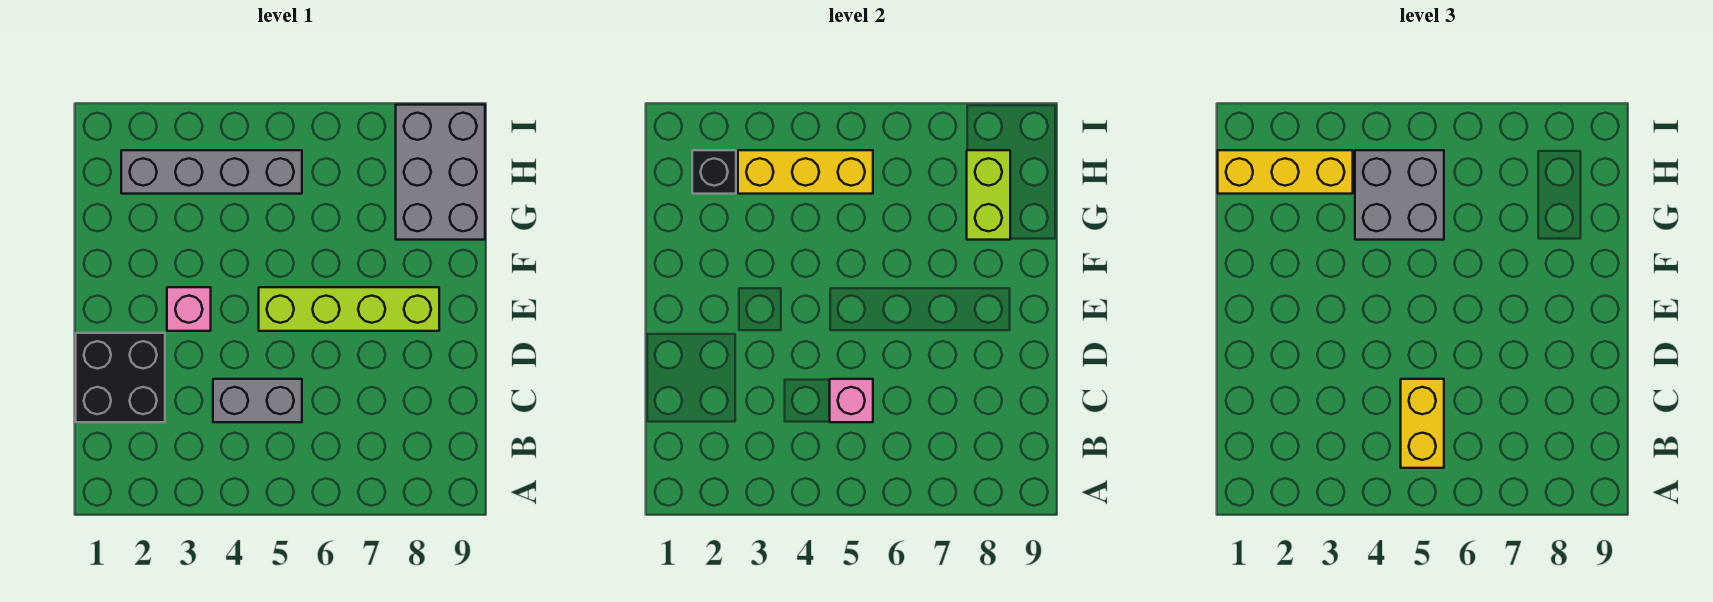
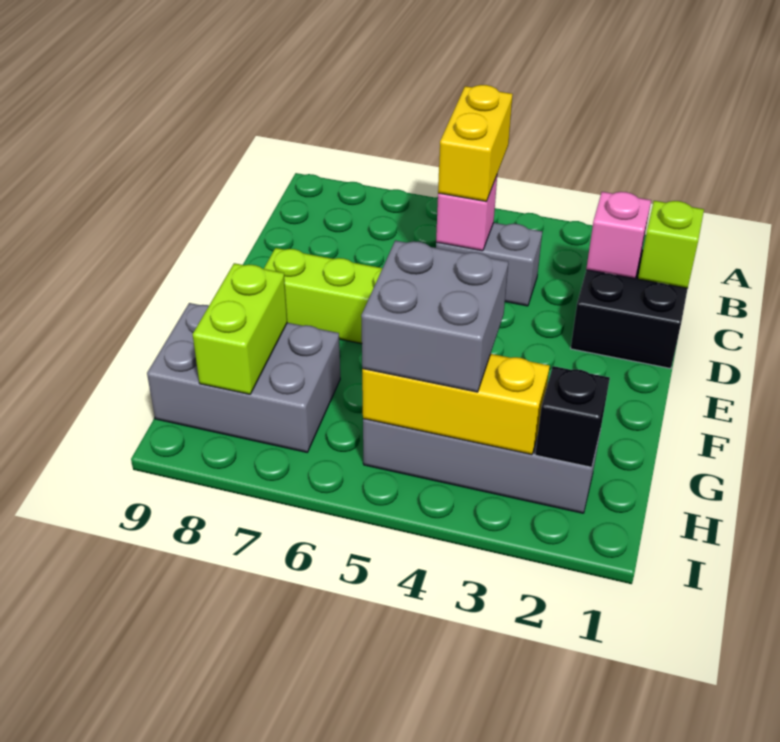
none -> lime brick C1 level 2
pink brick E3 level 1 -> pink brick C2 level 2
grey brick G8:I9 level 1 -> grey brick G7:H9 level 1
yellow brick H1:H3 level 3 -> none

